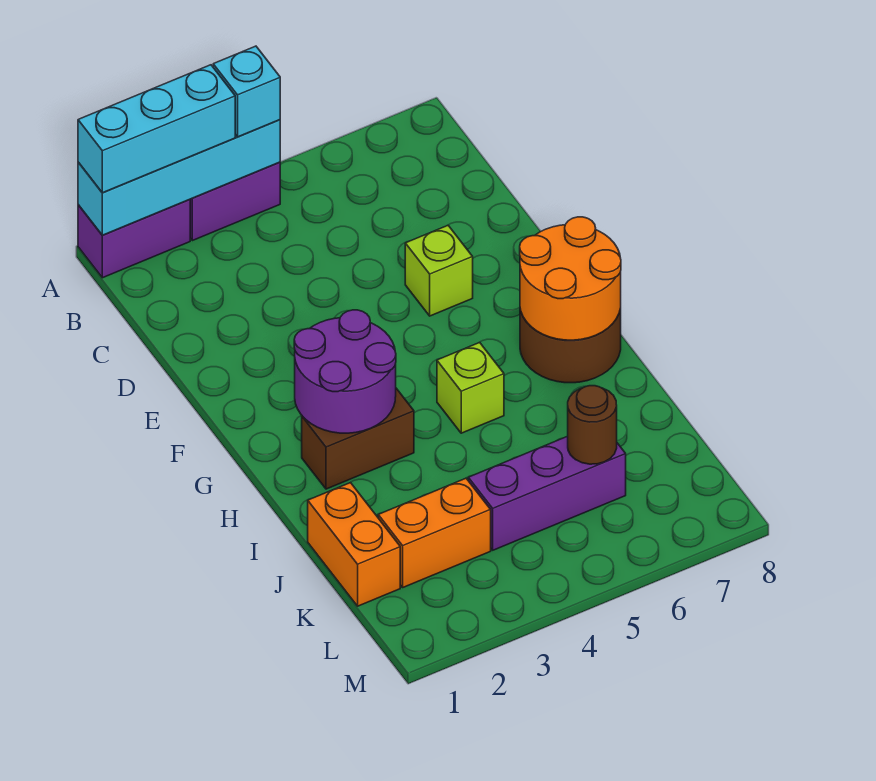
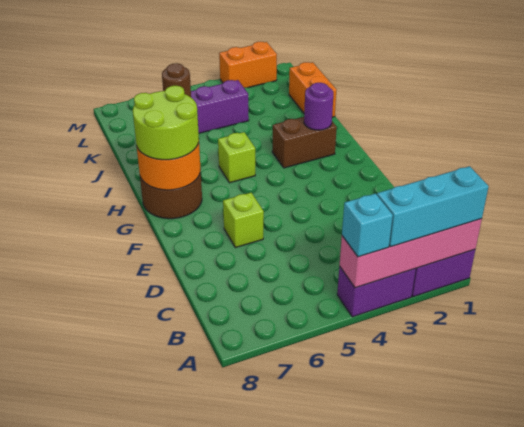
cyan brick A1:A4 level 2 -> pink brick A1:A4 level 2
purple round brick G2:H3 level 2 -> purple round brick H2 level 2
none -> lime round brick G7:H8 level 3
orange brick K2:K3 level 1 -> orange brick M2:M3 level 1

